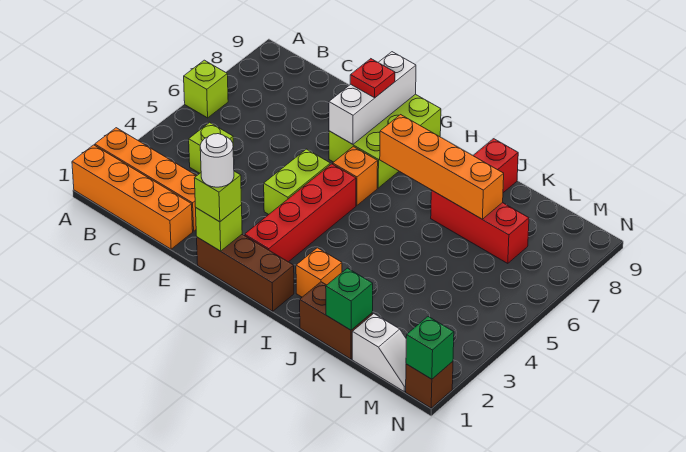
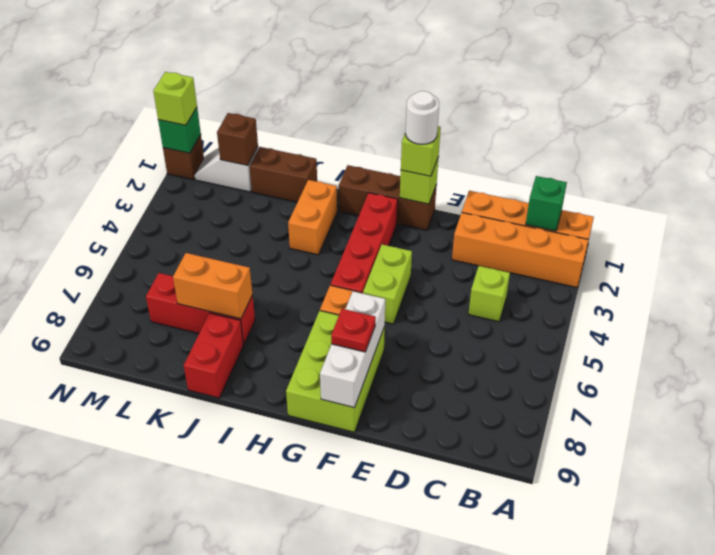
lime brick A6 level 1 -> lime brick N1 level 3
orange brick H7:K7 level 2 -> orange brick J7:K7 level 2
orange brick I2 level 1 -> orange brick I2:I3 level 1
green brick K1 level 2 -> green brick B1 level 2
none -> brown brick L1 level 2

